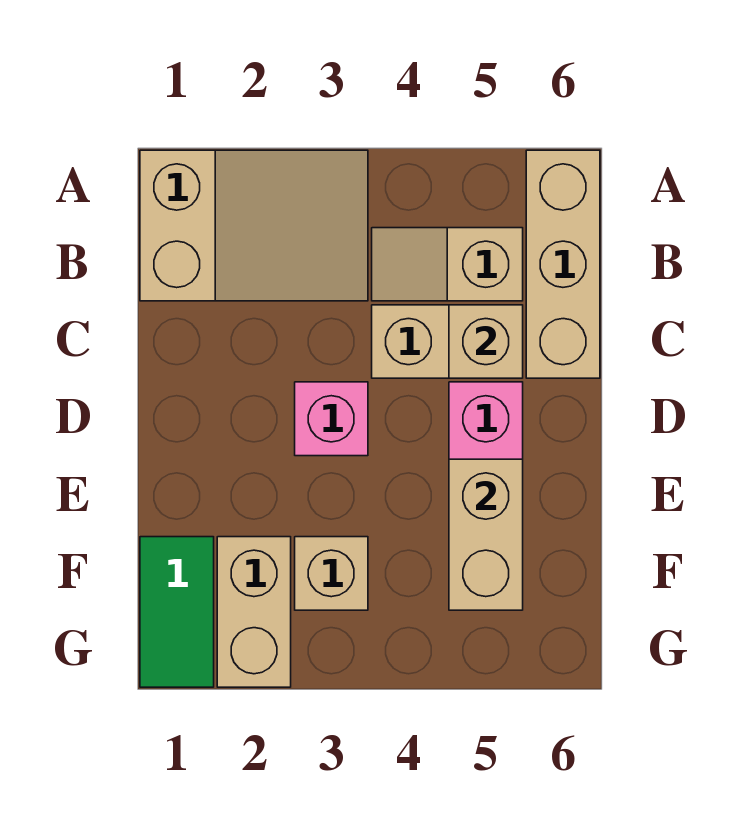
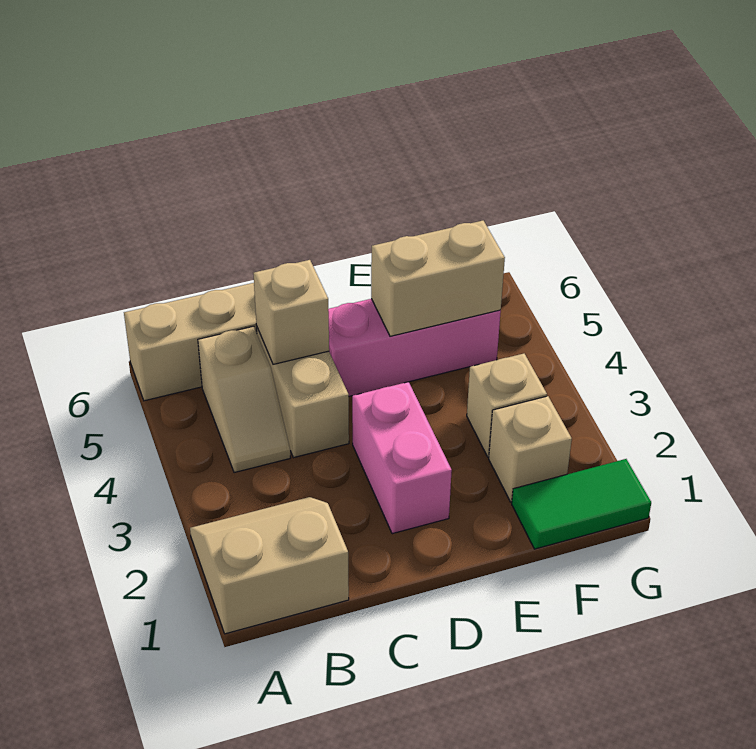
tan slope A1:B3 level 1 top 1 -> tan slope A1:B2 level 1 top 1
pink brick D3 level 1 -> pink brick D2:D3 level 1
tan brick F2:G2 level 1 -> tan brick F2 level 1

